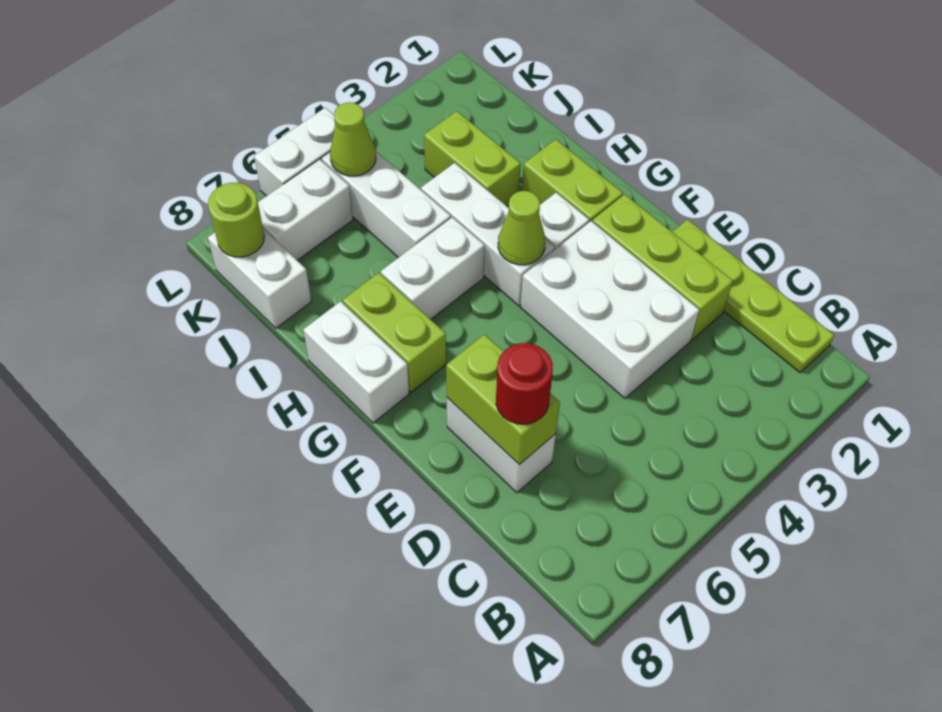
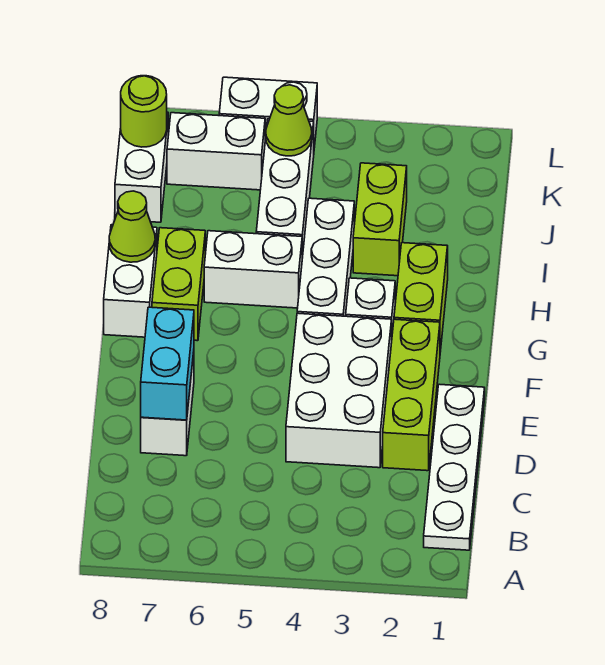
lime plate B1:E1 level 1 -> white plate B1:E1 level 1
lime brick D7:E7 level 2 -> cyan brick D7:E7 level 2
red round brick D7 level 3 -> none
lime cone G4 level 2 -> lime cone H8 level 2

